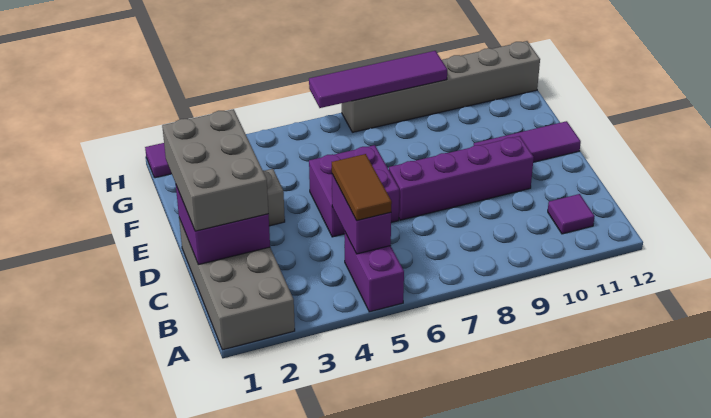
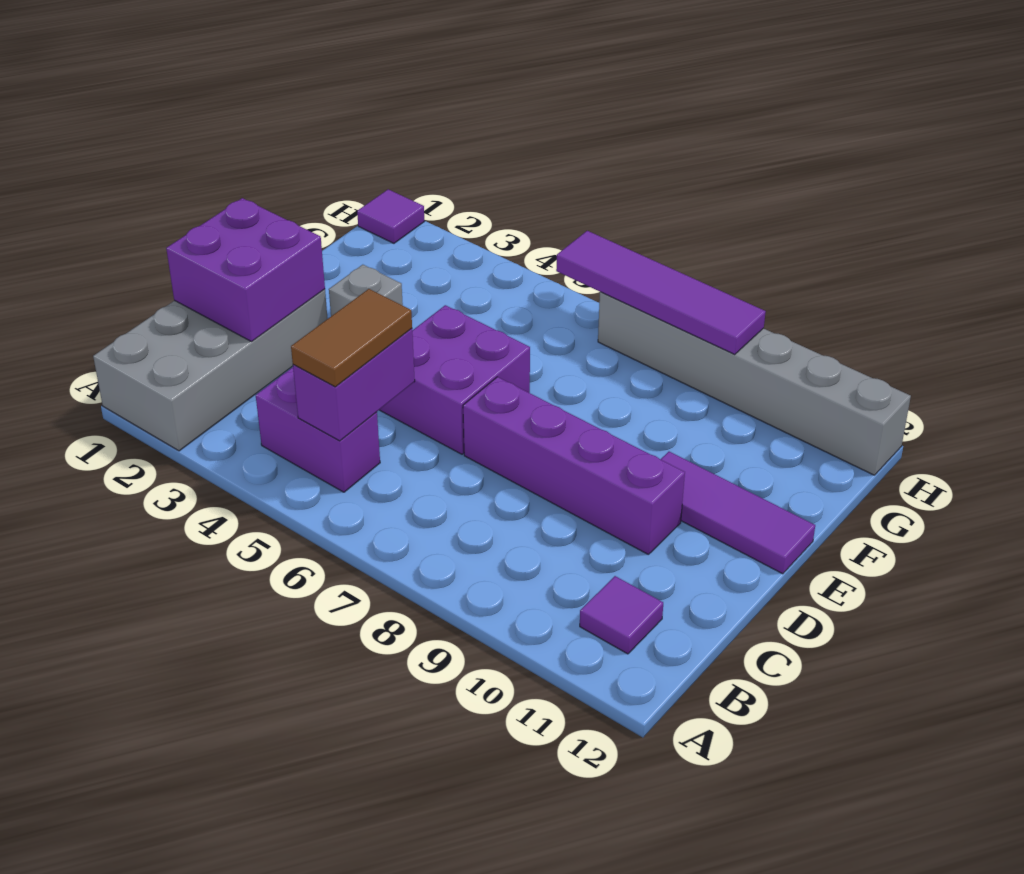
purple brick A5:B5 level 1 -> purple brick B4:B5 level 1
grey brick C1:E2 level 3 -> none

